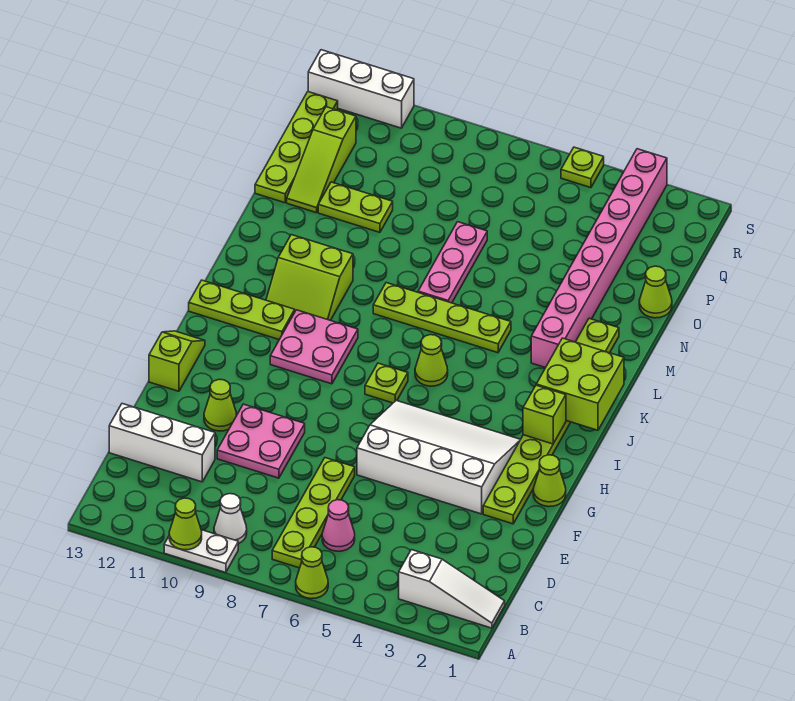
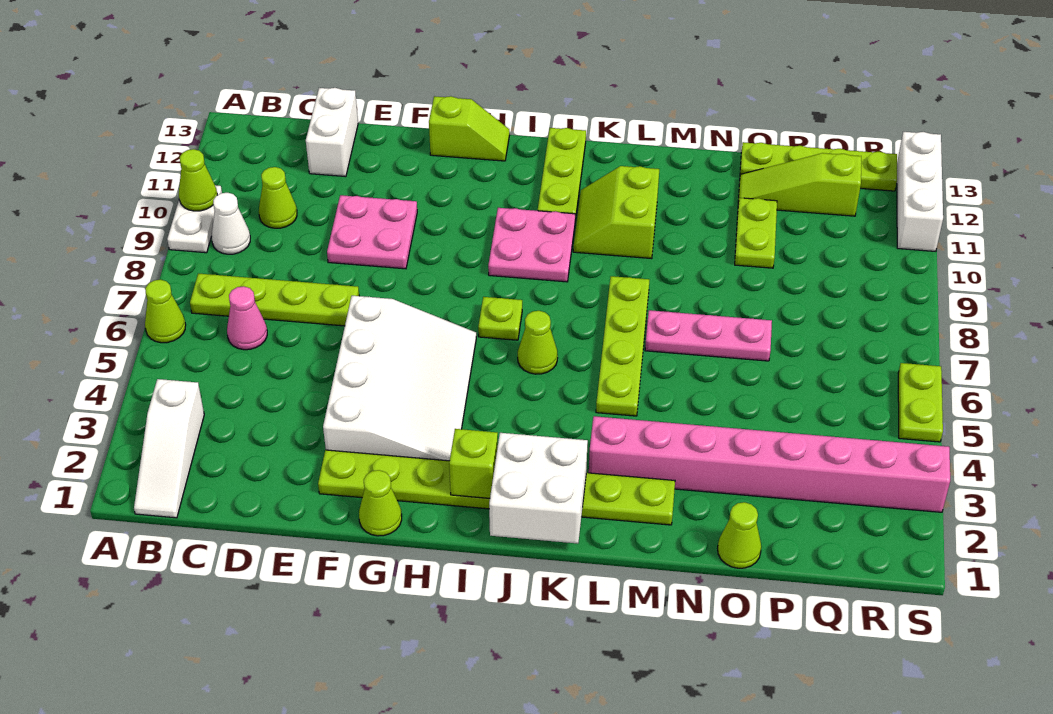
white brick D11:D13 level 1 -> white brick D12:D13 level 1
lime cone F11 level 1 -> lime cone C10 level 1
lime brick J1:K2 level 2 -> white brick J1:K2 level 2
lime plate S5 level 1 -> lime plate S5:S6 level 1

